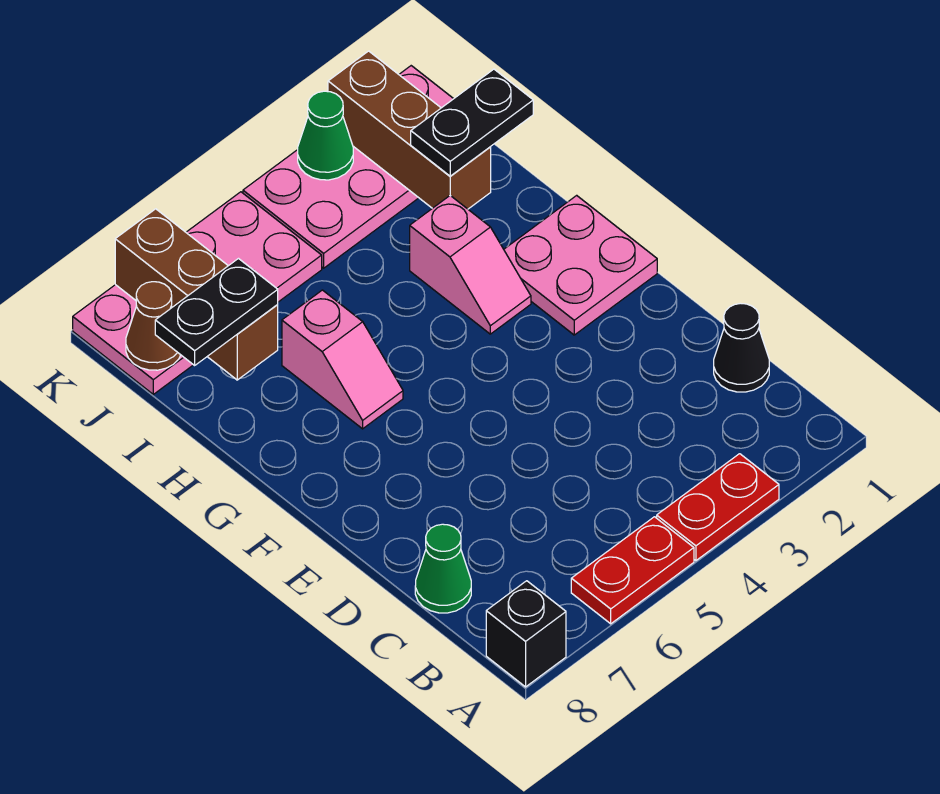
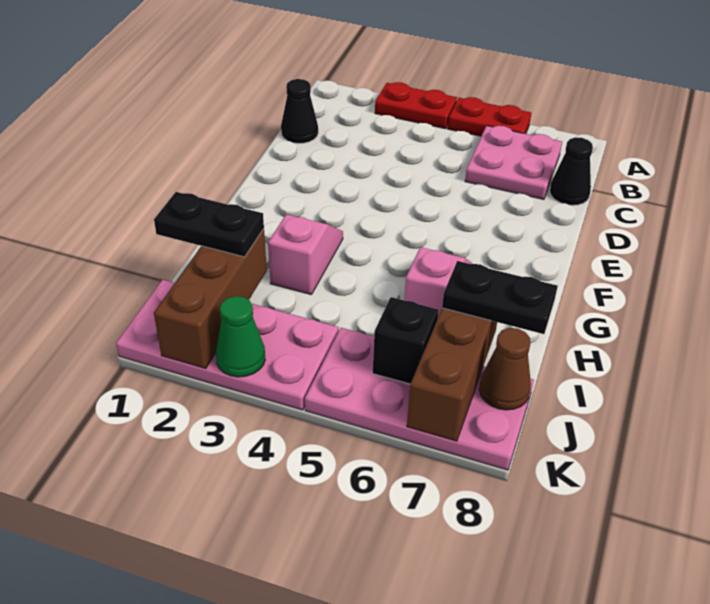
black brick A8 level 1 -> black brick J6 level 2
green cone C8 level 1 -> black cone C8 level 1
pink plate F1:G2 level 1 -> pink plate B6:C7 level 1

